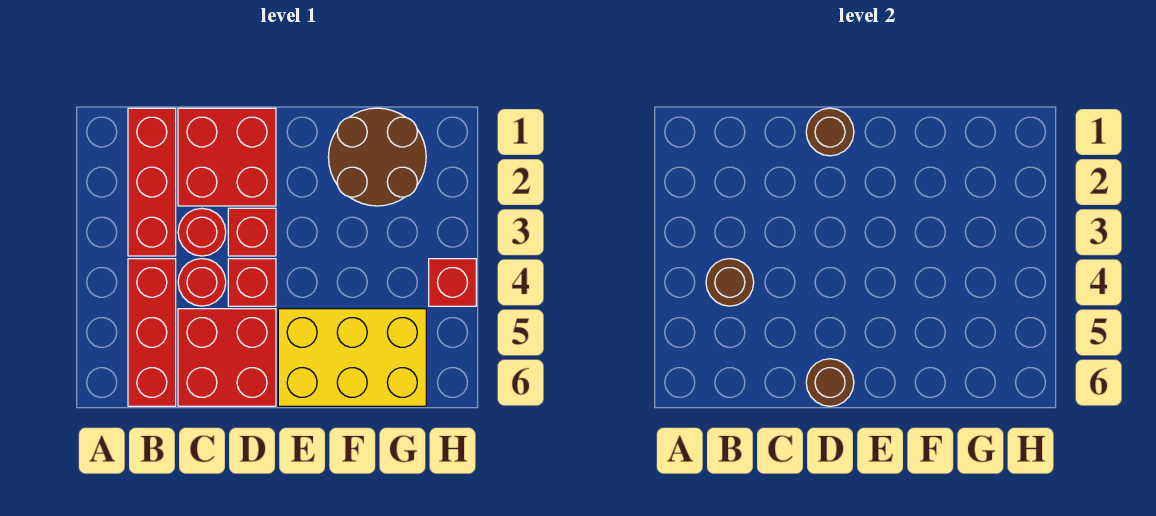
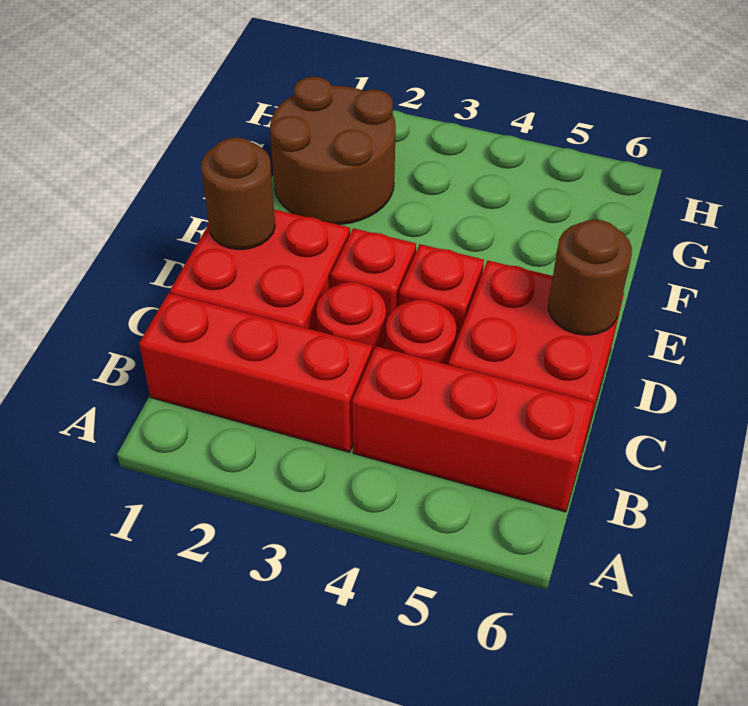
brown round brick B4 level 2 -> none
yellow brick E5:G6 level 1 -> none
red brick H4 level 1 -> none

